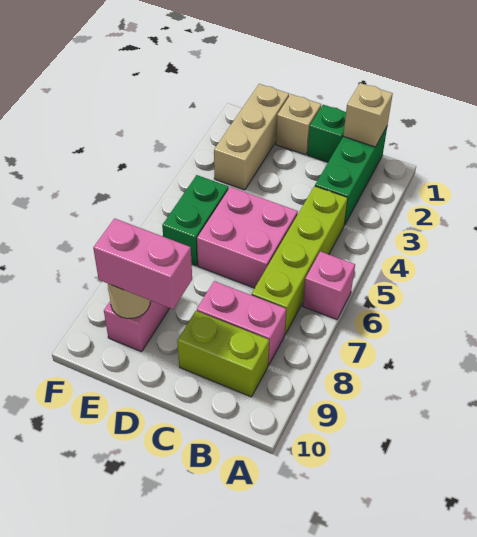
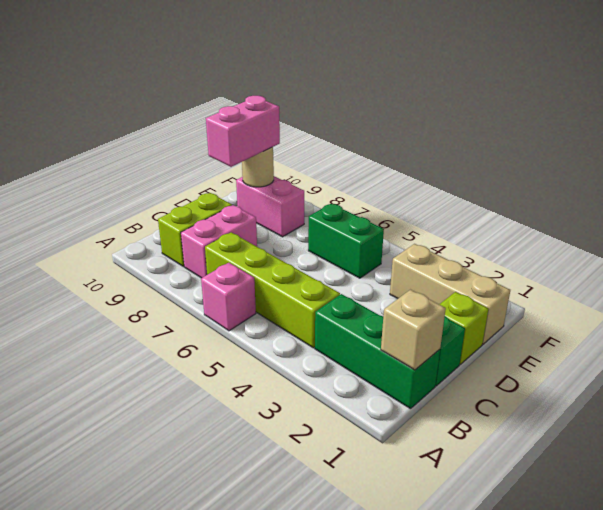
pink brick C5:D6 level 1 -> none
tan brick D1 level 1 -> lime brick D1 level 1

